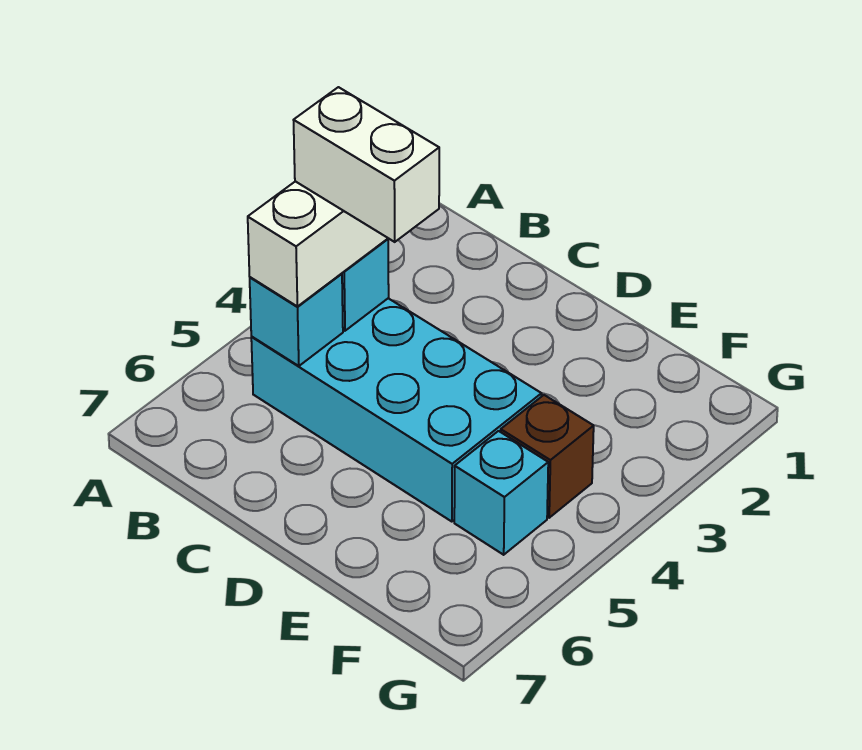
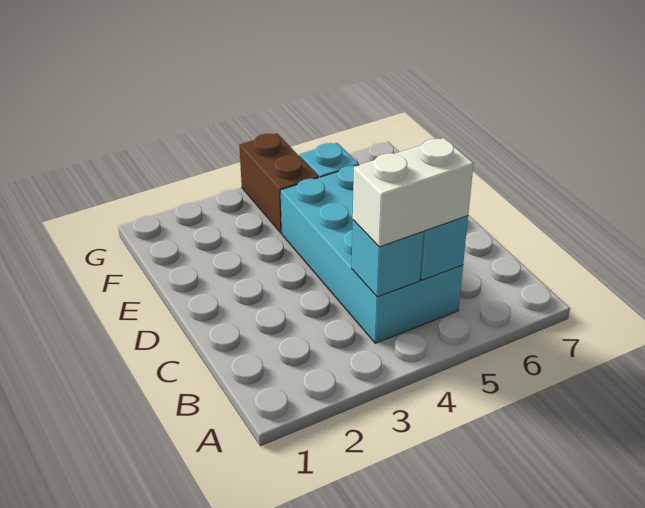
white brick B4:C4 level 4 -> none
brown brick F4 level 1 -> brown brick F4:G4 level 1

